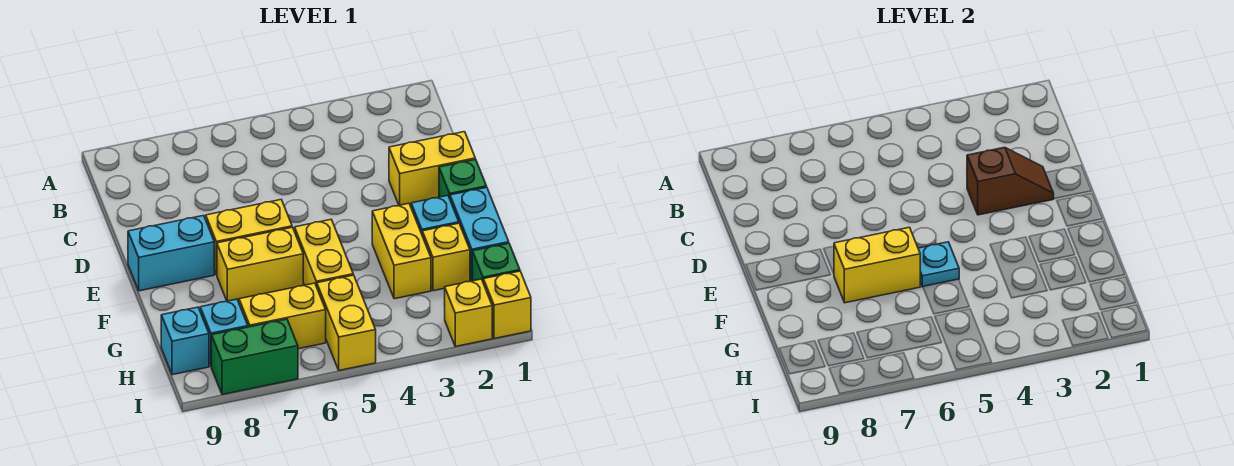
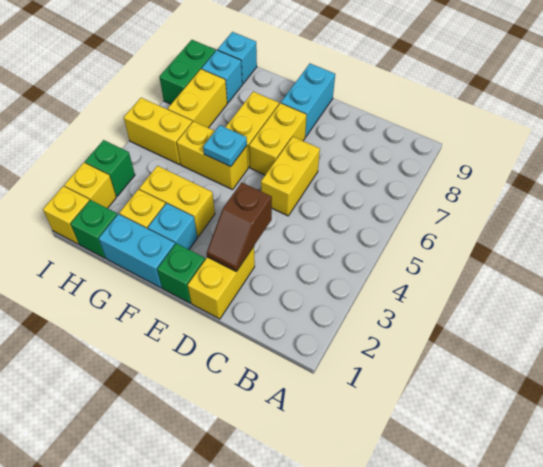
yellow brick F6:F7 level 2 -> yellow brick D5:D6 level 1
none -> green brick I3 level 1

